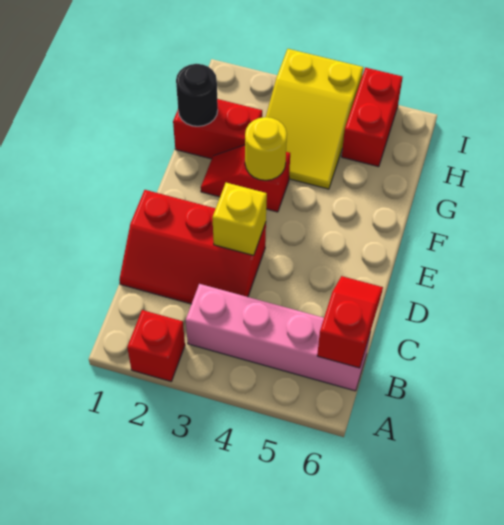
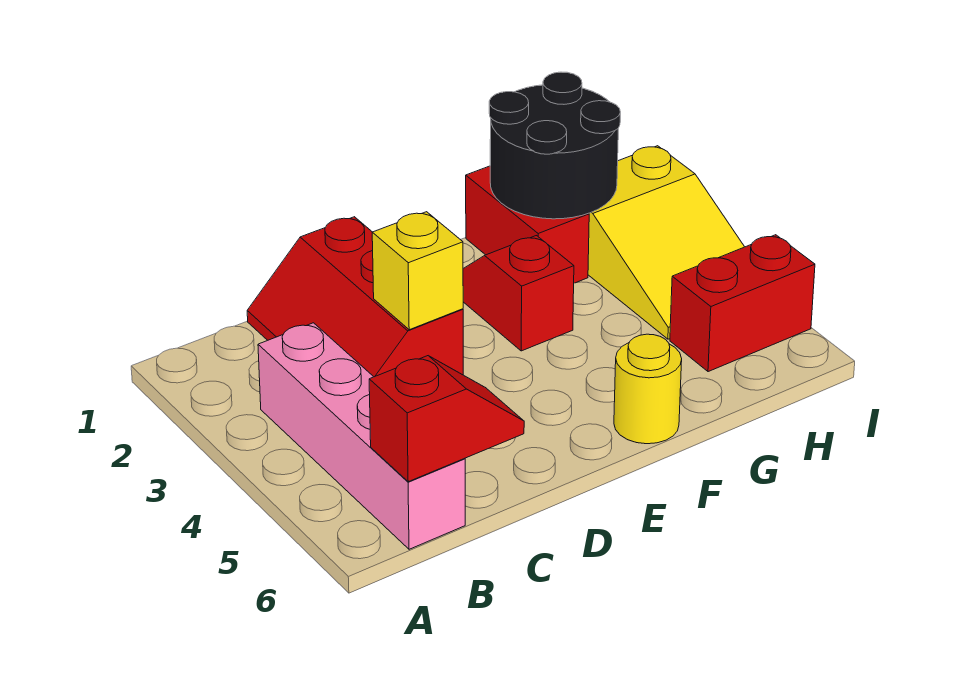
red brick A2 level 1 -> none
yellow round brick F3 level 2 -> yellow round brick F6 level 1
black round brick G1 level 2 -> black round brick G1:H2 level 2
yellow slope G3:I4 level 1 top I -> yellow slope H2:I4 level 1 top 2

